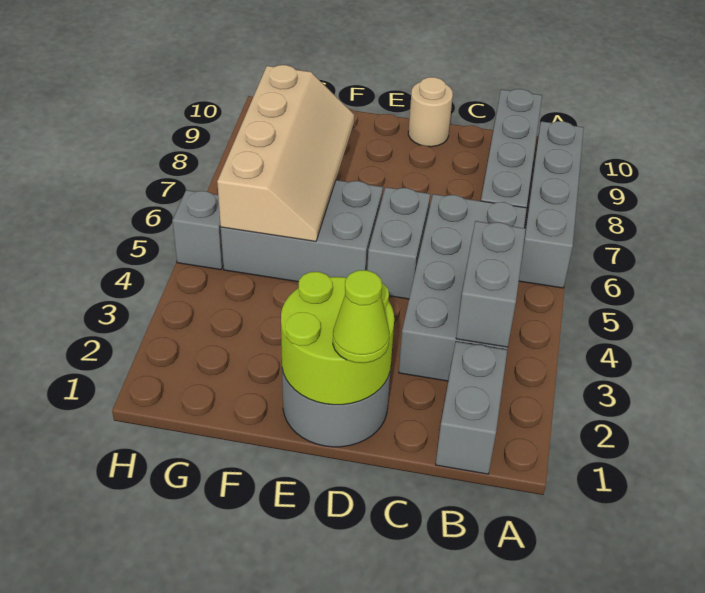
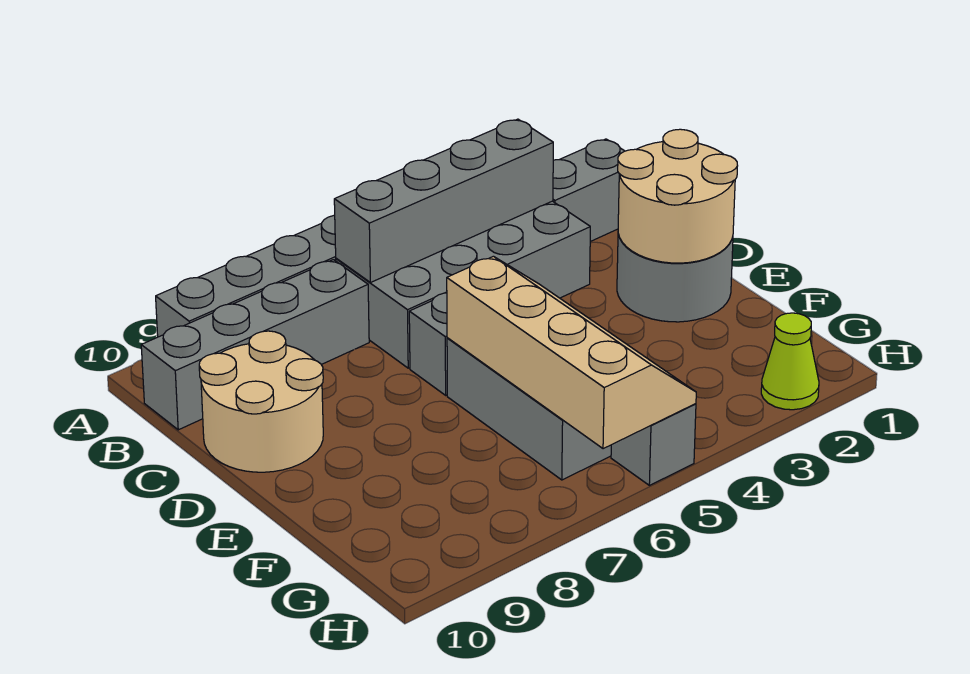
grey brick B3:B4 level 2 -> grey brick B3:B6 level 2
lime round brick D1:E2 level 2 -> tan round brick D1:E2 level 2
lime cone D1 level 3 -> lime cone H2 level 1
tan round brick D10 level 1 -> tan round brick C9:D10 level 1
tan slope F5:G8 level 2 top G -> tan slope E5:H6 level 2 top 6

